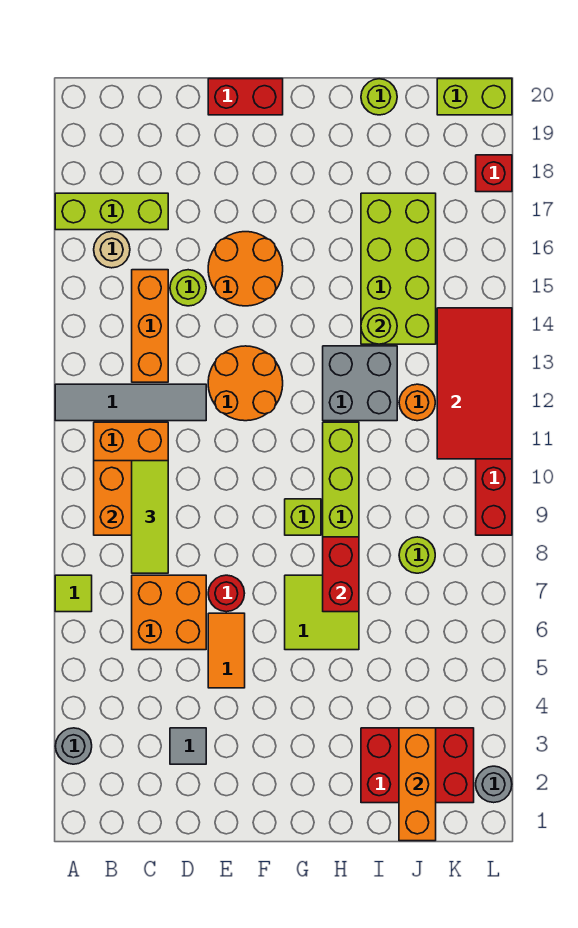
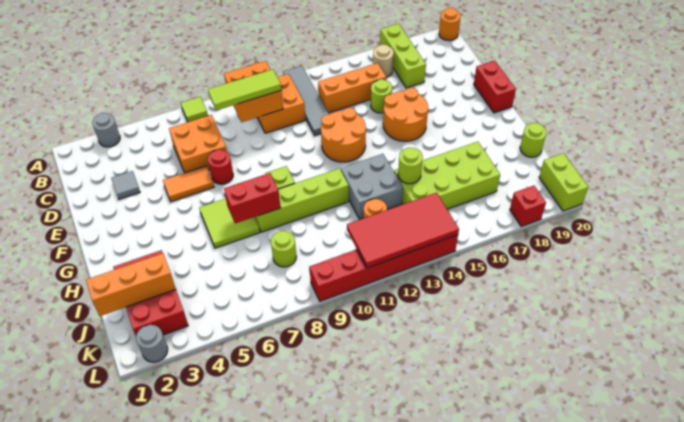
none -> orange round brick A20 level 1

